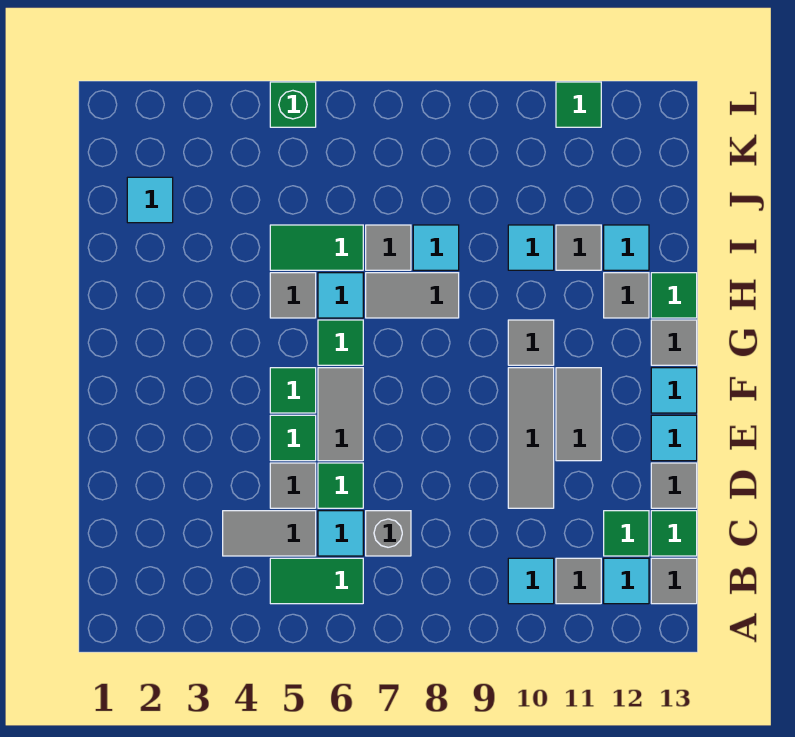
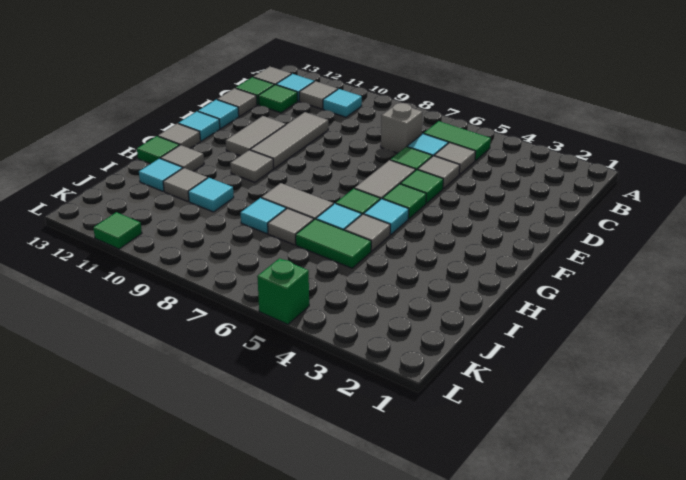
grey tile C4:C5 level 1 -> grey tile C5 level 1
cyan tile J2 level 1 -> cyan tile G5 level 1

